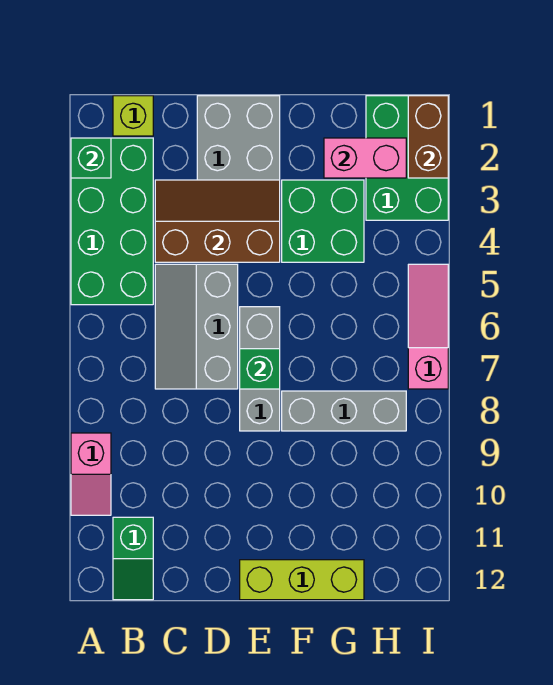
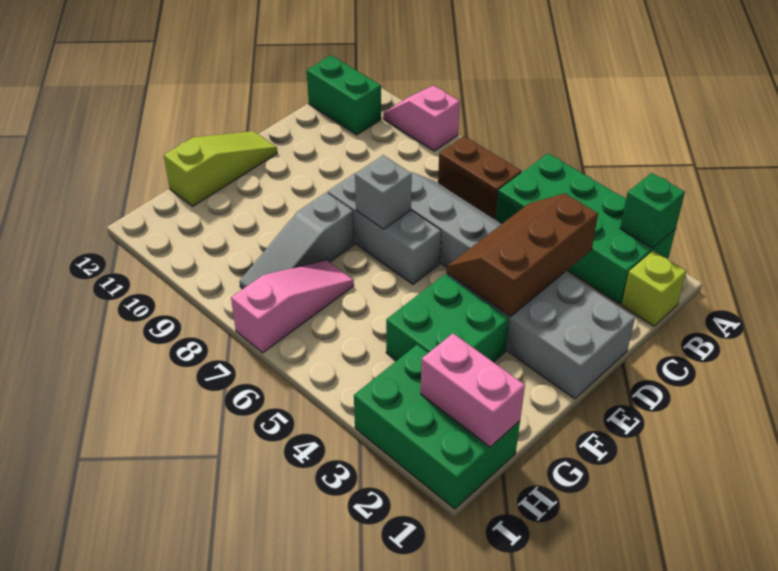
green slope B11:B12 level 1 top 11 -> green brick B11:B12 level 1
brown slope C3:E4 level 2 top 4 -> brown slope C3:E4 level 2 top 3
green brick E7 level 2 -> grey brick E7 level 2
lime brick E12:G12 level 1 -> lime slope E12:G12 level 1 top G
grey brick F8:H8 level 1 -> grey slope F8:H8 level 1 top F
pink brick G2:H2 level 2 -> pink brick H1:H2 level 2
brown brick I1:I2 level 2 -> brown brick B6:B7 level 1
pink slope I5:I7 level 1 top 7 -> pink slope G7:I7 level 1 top I

